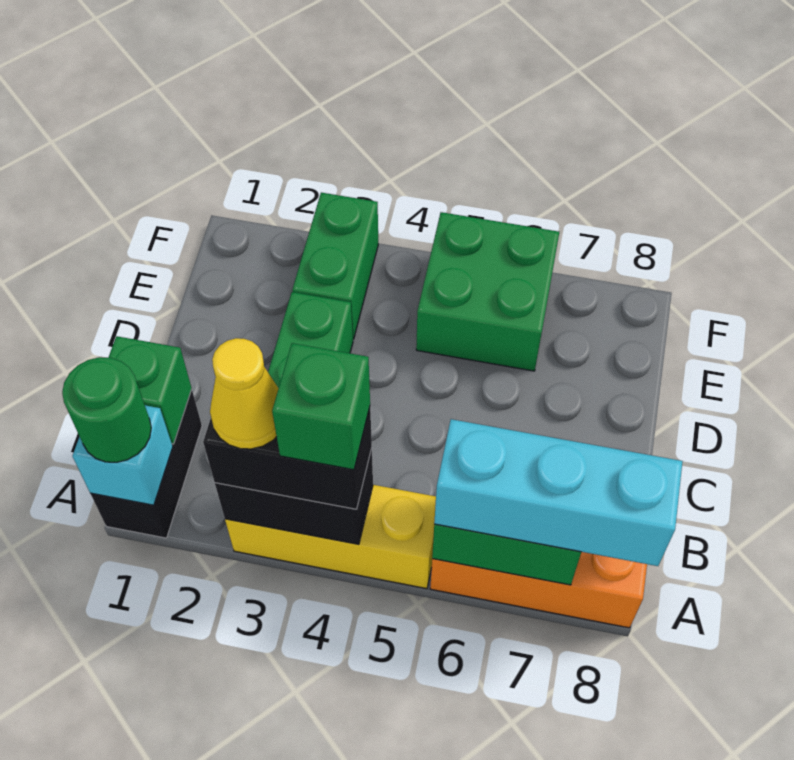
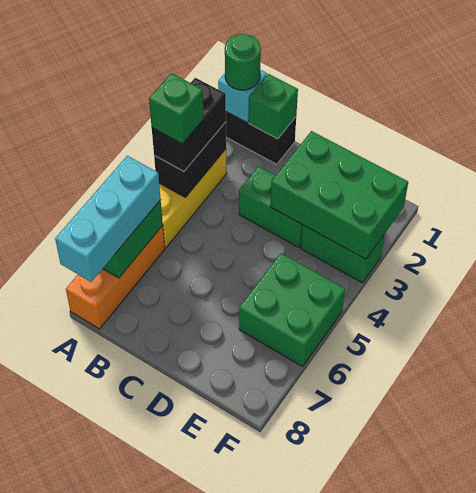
yellow cone A3 level 4 -> none
none -> green brick D2:F3 level 2

